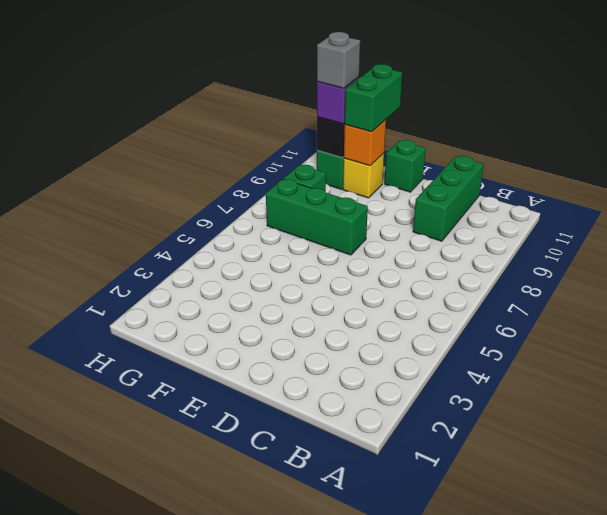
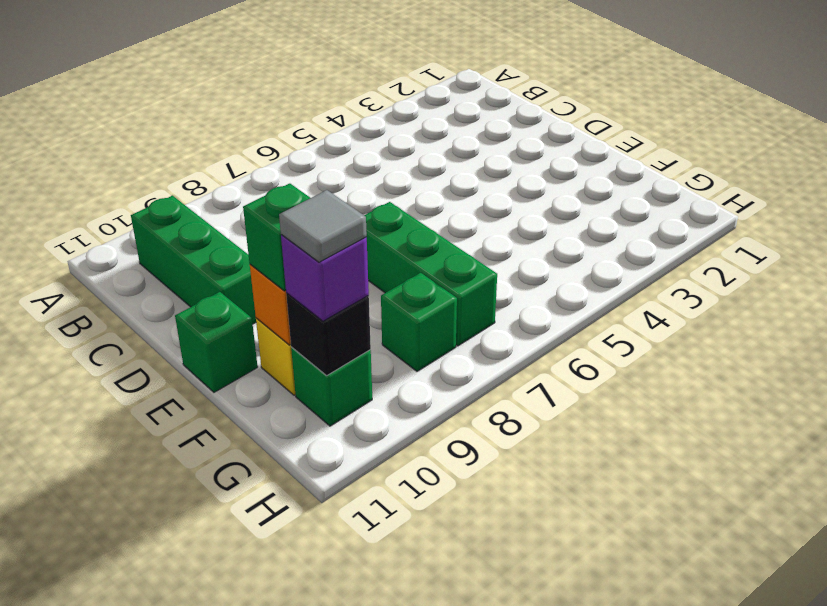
green brick C9:C11 level 1 -> green brick B10:D10 level 1
green brick F10:F11 level 3 -> green brick F10 level 3
grey brick G10 level 4 -> grey tile G10 level 4

